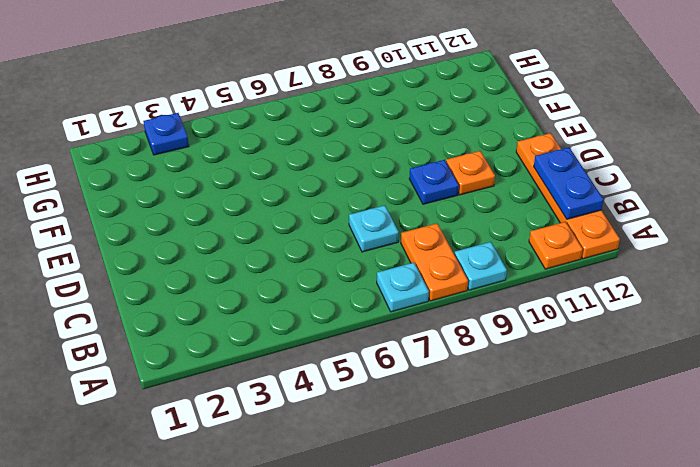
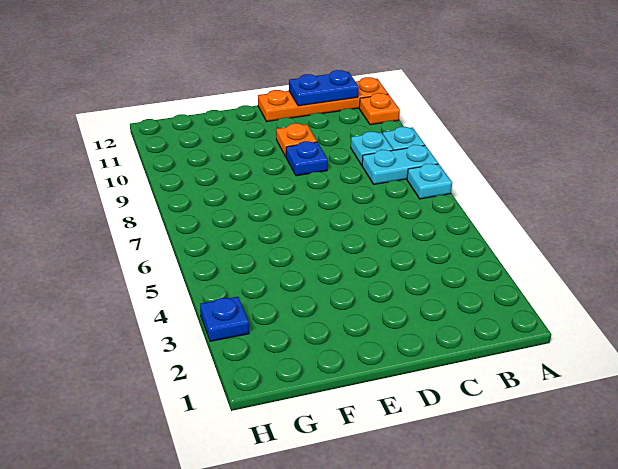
orange plate A8:B8 level 1 -> cyan plate A8:B8 level 1
cyan plate C7 level 1 -> cyan plate B9 level 1

